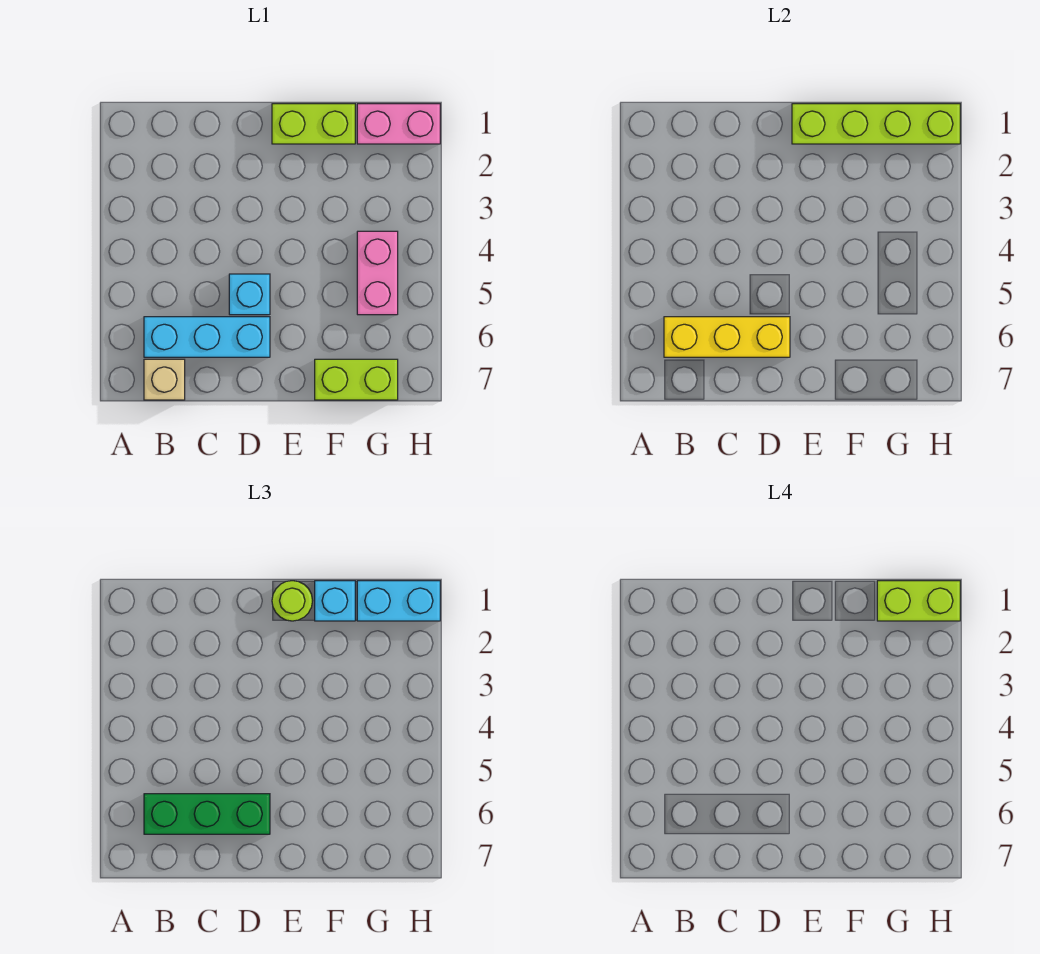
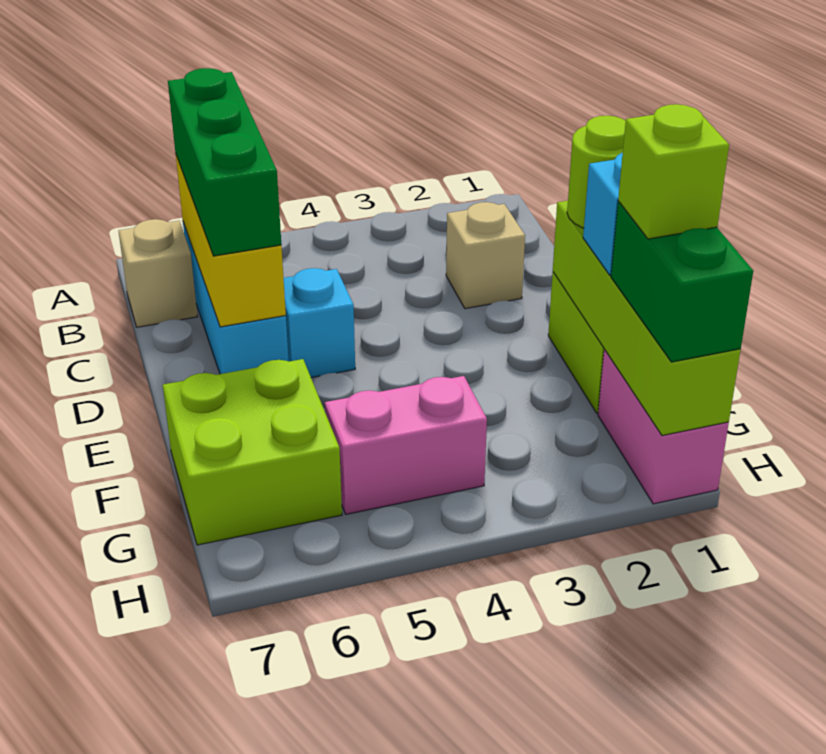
none -> tan brick C2 level 1
lime brick F7:G7 level 1 -> lime brick F6:G7 level 1
cyan brick G1:H1 level 3 -> green brick G1:H1 level 3
lime brick G1:H1 level 4 -> lime brick G1 level 4

